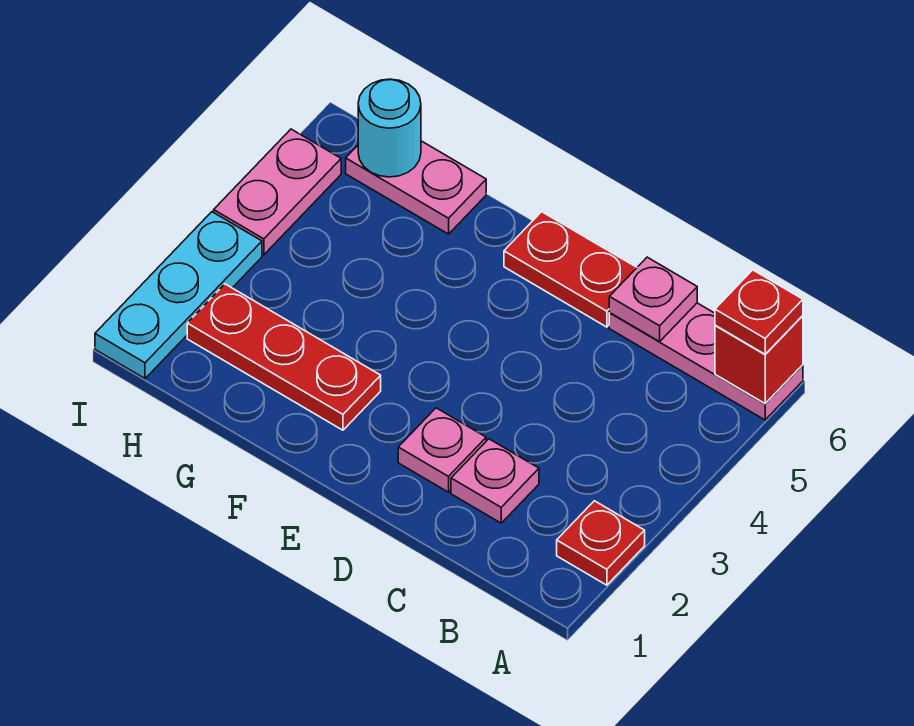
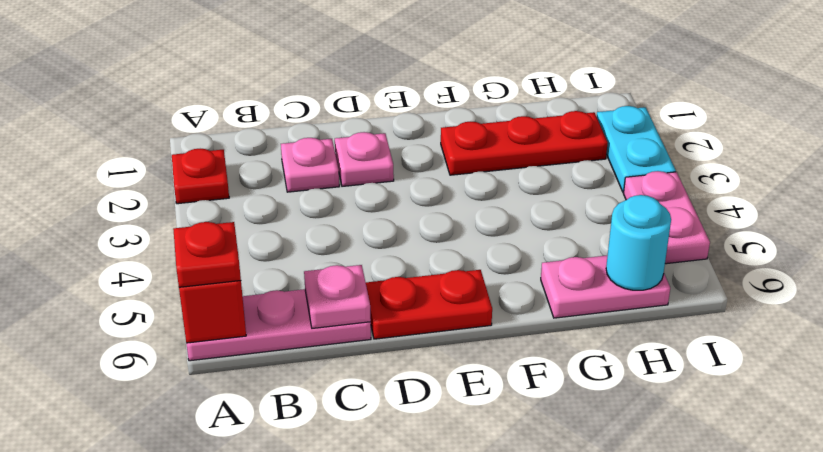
cyan plate I1:I3 level 1 -> cyan plate I2:I3 level 1

